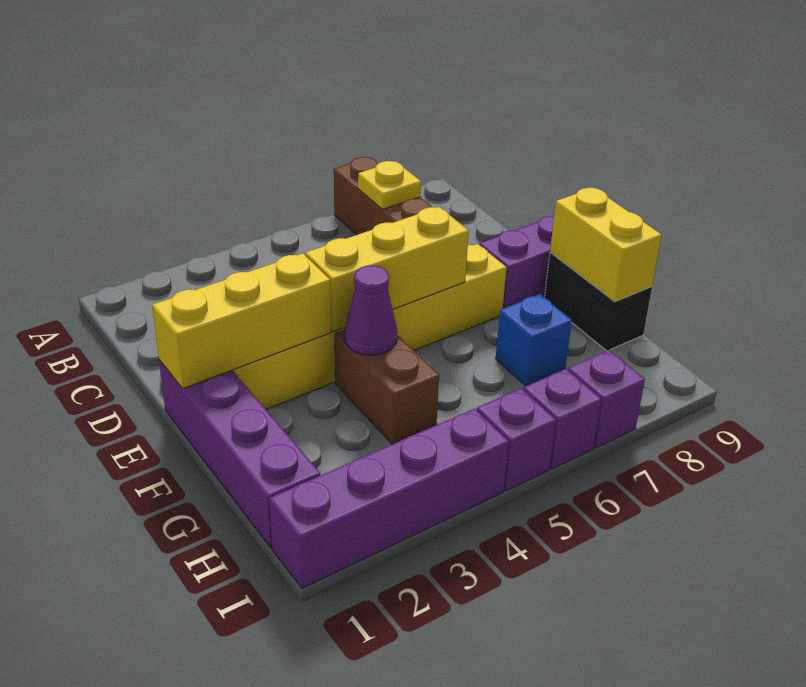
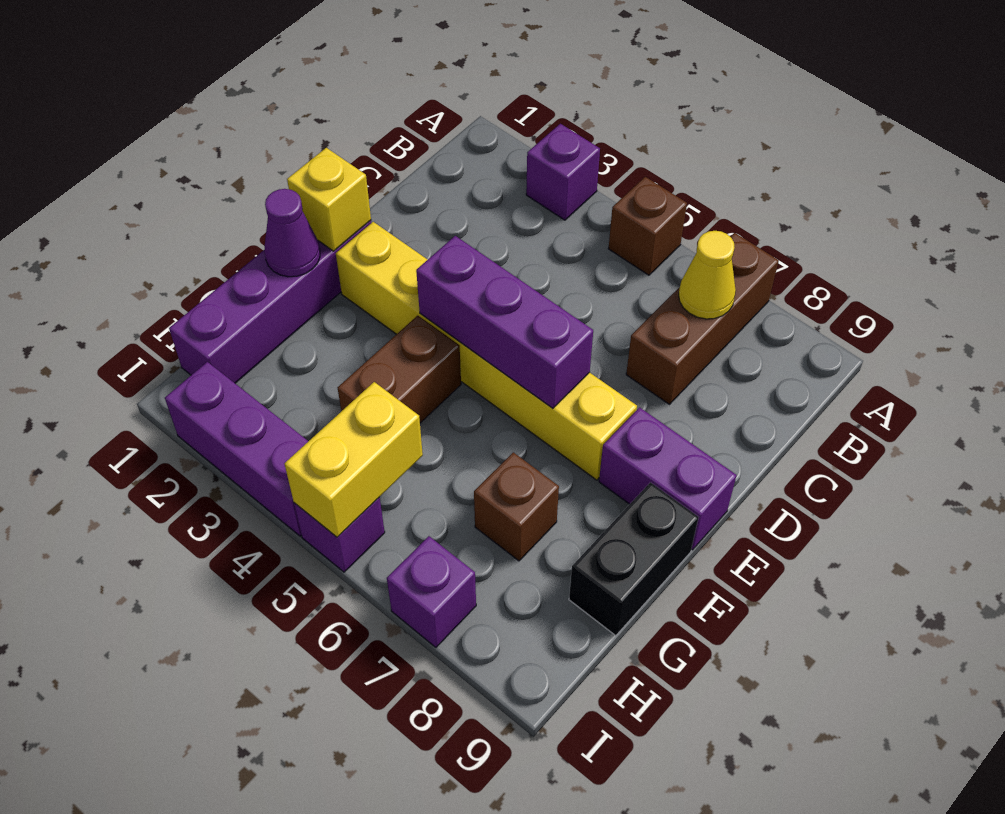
none -> brown brick A5 level 1
yellow plate B7 level 2 -> yellow cone B7 level 2
yellow brick E1:E3 level 2 -> yellow brick E1 level 2
yellow brick E4:E6 level 2 -> purple brick E4:E6 level 2
purple cone F4 level 2 -> purple cone F1 level 2
yellow brick F9:G9 level 2 -> yellow brick H5:I5 level 2
blue brick G7 level 1 -> brown brick G7 level 1
purple brick I1:I4 level 1 -> purple brick I2:I4 level 1
purple brick I6 level 1 -> purple brick A3 level 1

